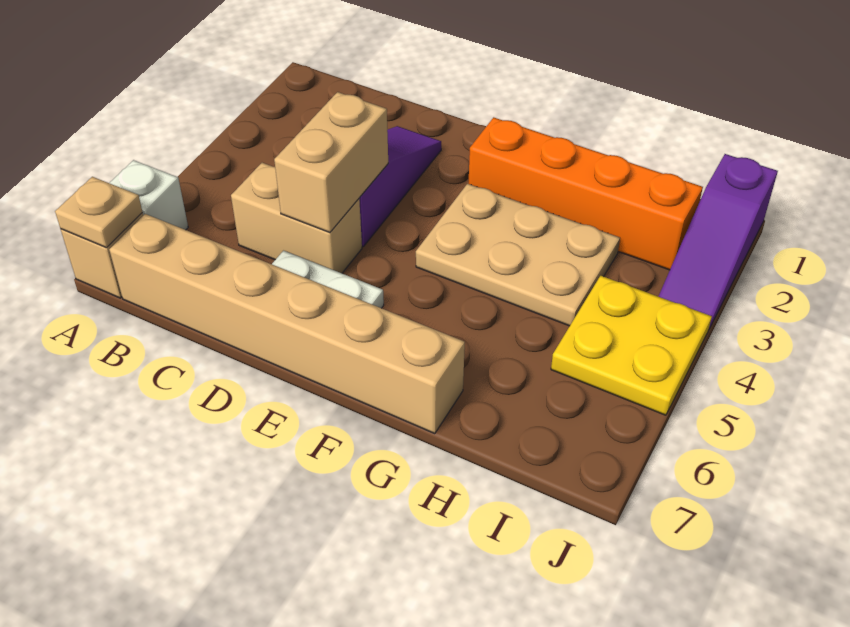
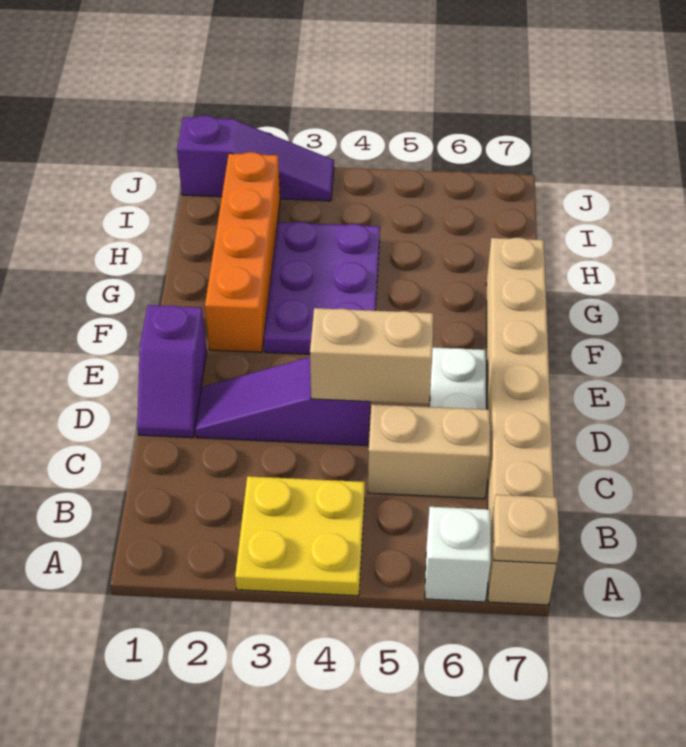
tan brick C5:D5 level 1 -> tan brick C5:C6 level 1
none -> purple slope D1:E1 level 1 top E
tan plate F3:H4 level 1 -> purple plate F3:H4 level 1
yellow plate I4:J5 level 1 -> yellow plate A3:B4 level 1

